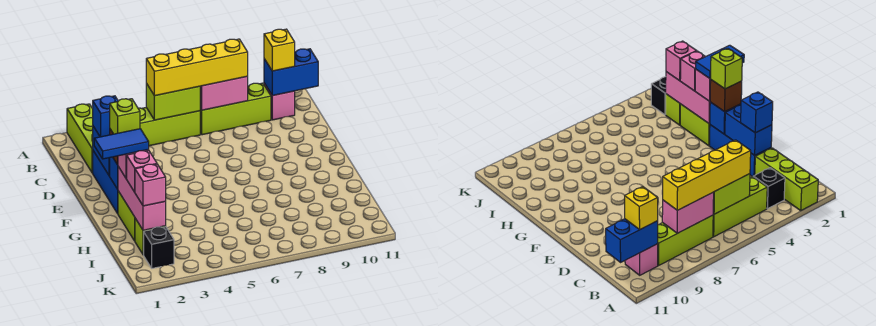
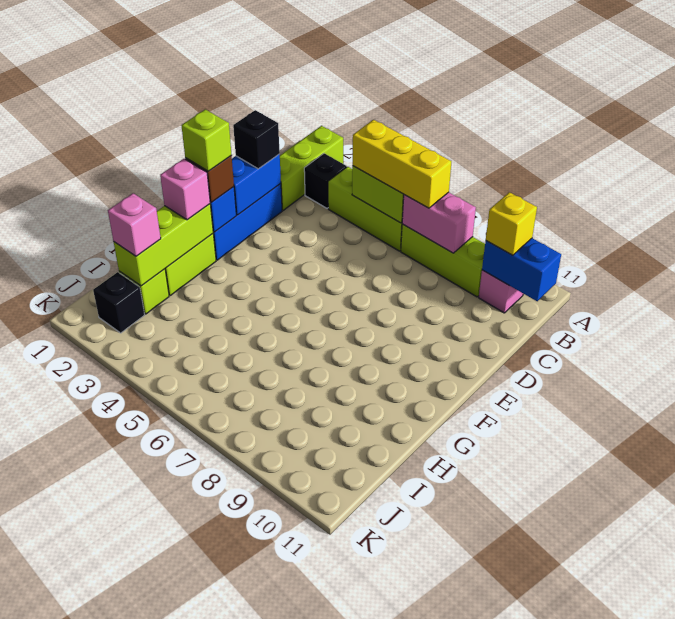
yellow brick B5:B8 level 3 -> yellow brick B5:B7 level 3
blue brick D2 level 3 -> black brick D2 level 3
blue tile G1:G2 level 4 -> none
pink brick G2:I2 level 2 -> lime brick G2:I2 level 2
pink brick H2 level 3 -> none

